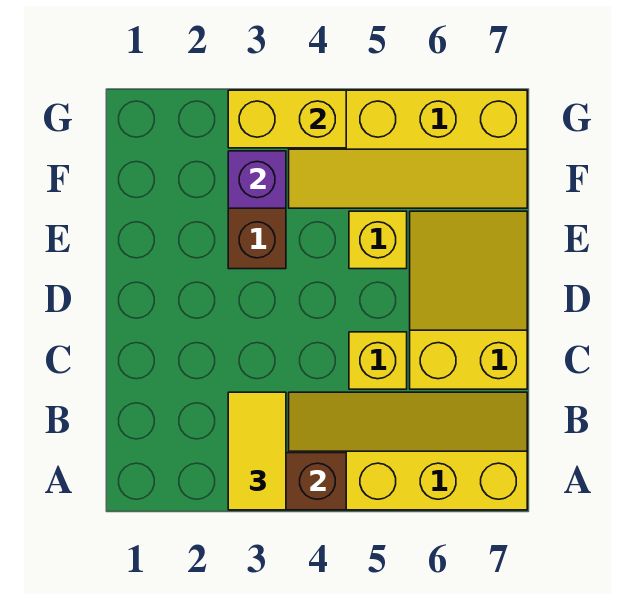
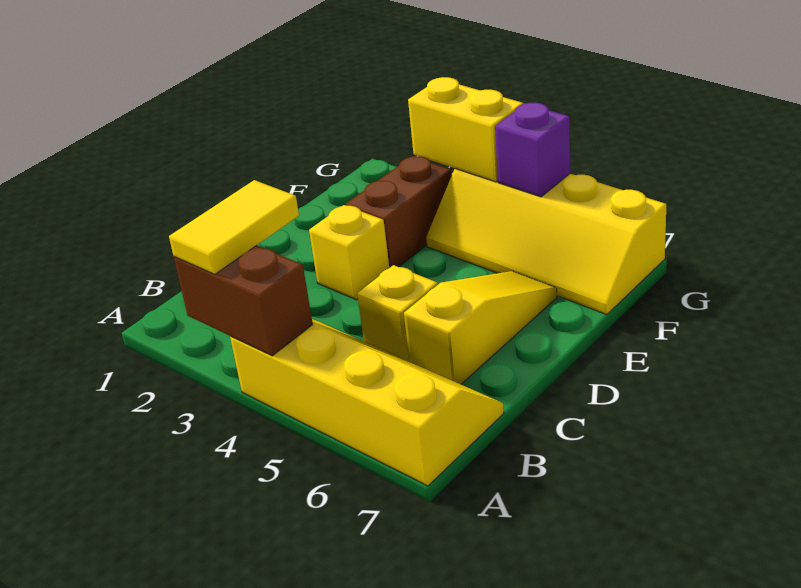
yellow slope C6:E7 level 1 top C -> yellow slope C6:E6 level 1 top C
yellow brick E5 level 1 -> yellow brick D3 level 1
purple brick F3 level 2 -> purple brick G5 level 2

